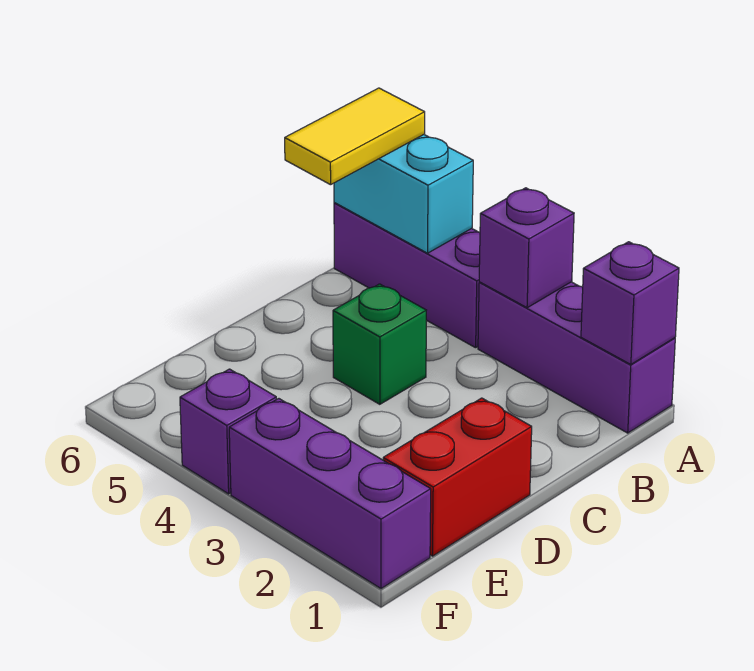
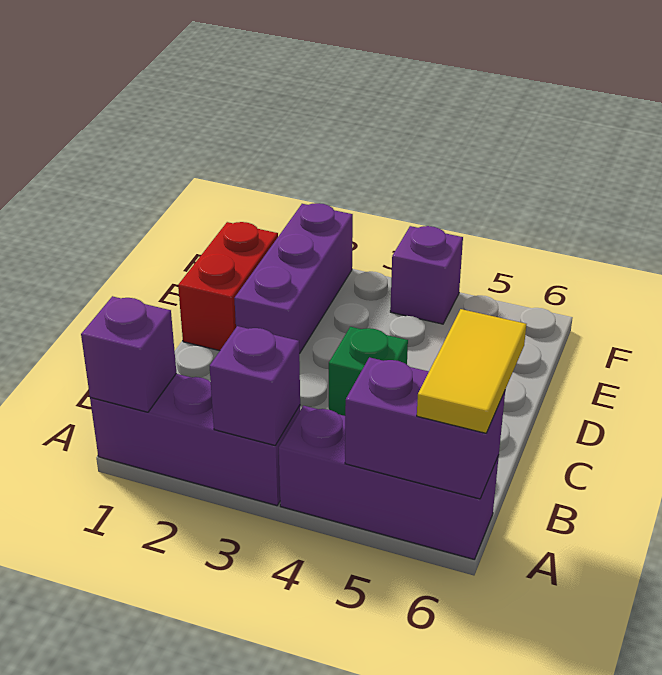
cyan brick A5:A6 level 2 -> purple brick A5:A6 level 2
purple brick F1:F3 level 1 -> purple brick D2:F2 level 1

